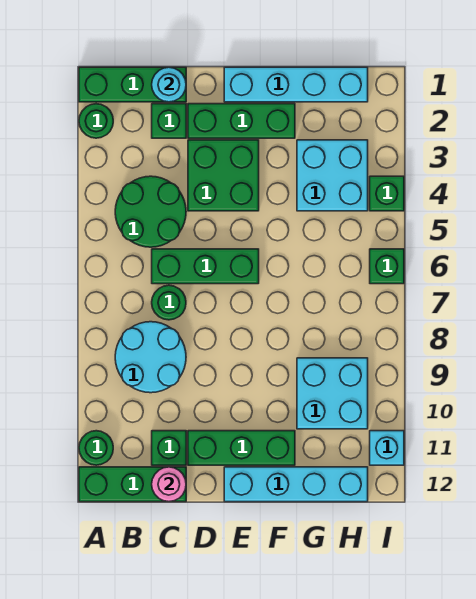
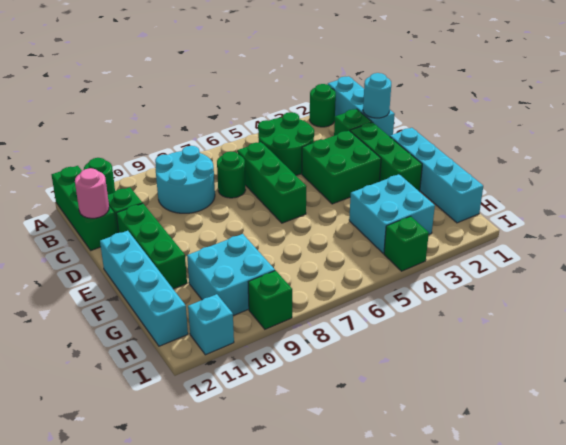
green brick A1:C1 level 1 -> cyan brick A1:C1 level 1
green brick I6 level 1 -> green brick I9 level 1

